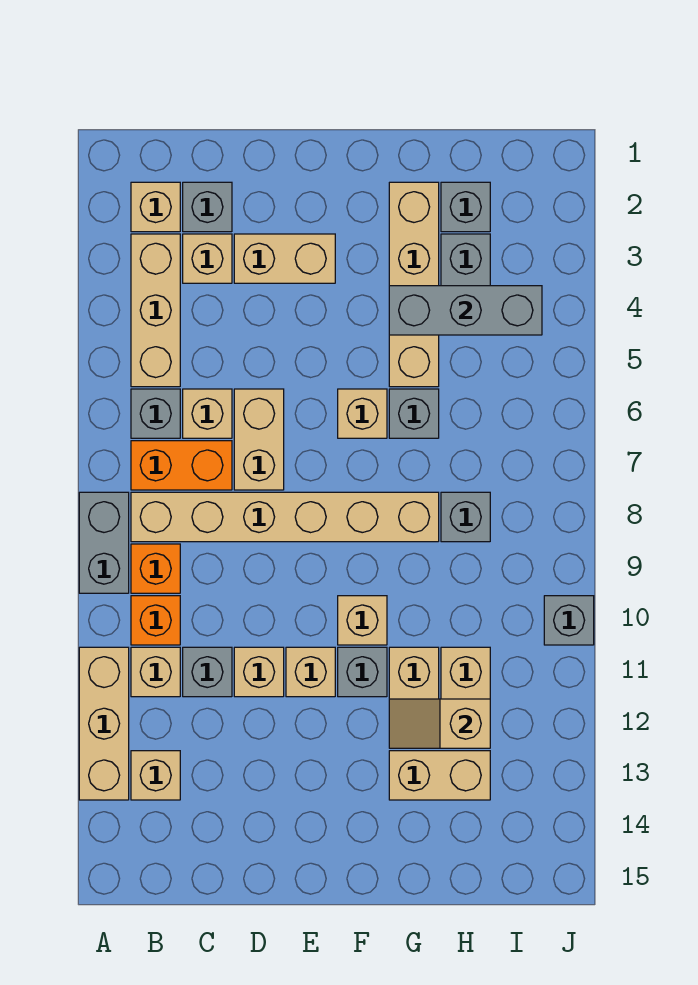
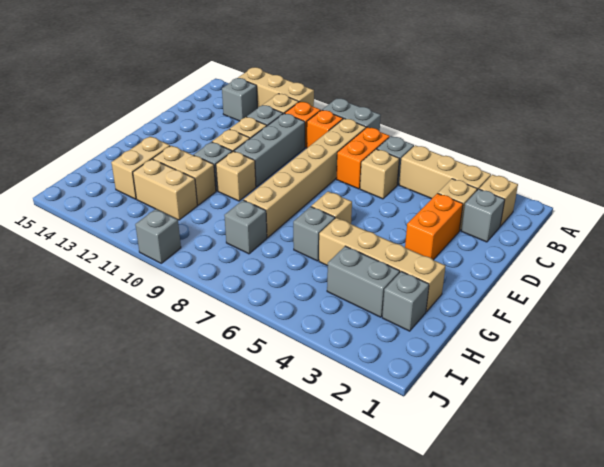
tan brick B13 level 1 -> grey brick B13 level 1
tan brick D3:E3 level 1 -> orange brick D3:E3 level 1
tan brick D6:D7 level 1 -> none
grey brick G4:I4 level 2 -> grey brick C10:E10 level 1
tan slope G12:H12 level 2 top H -> none

